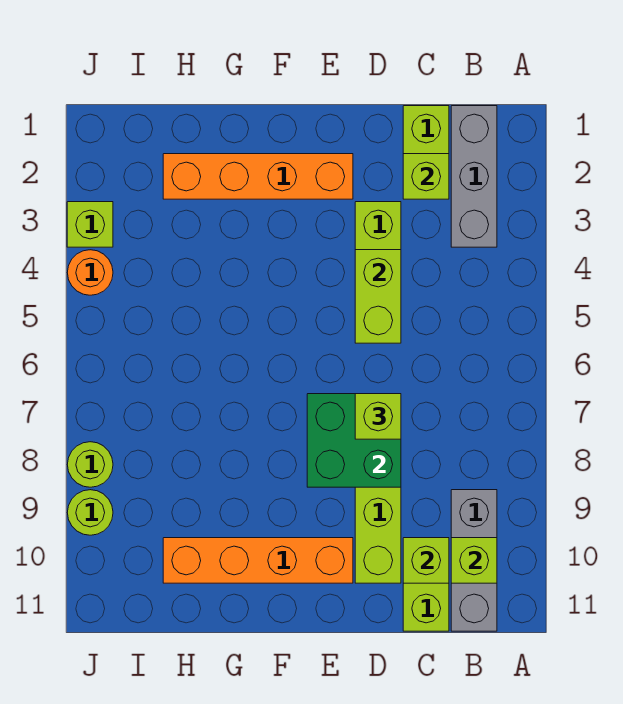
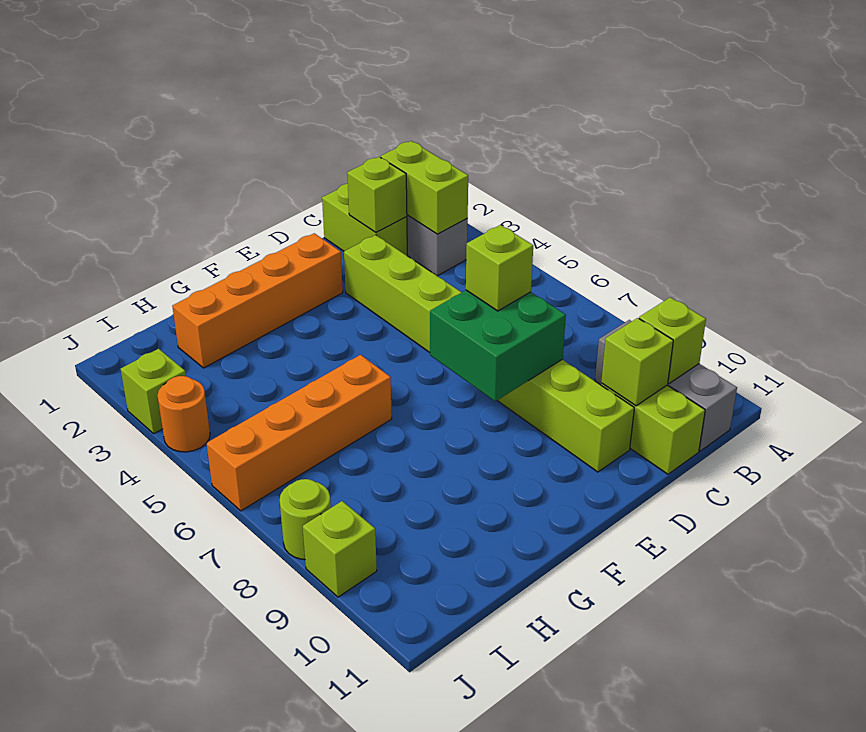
lime brick D4:D5 level 2 -> lime brick B2:B3 level 2
orange brick E10:H10 level 1 -> orange brick G6:J6 level 1
lime round brick J9 level 1 -> lime brick J9 level 1

